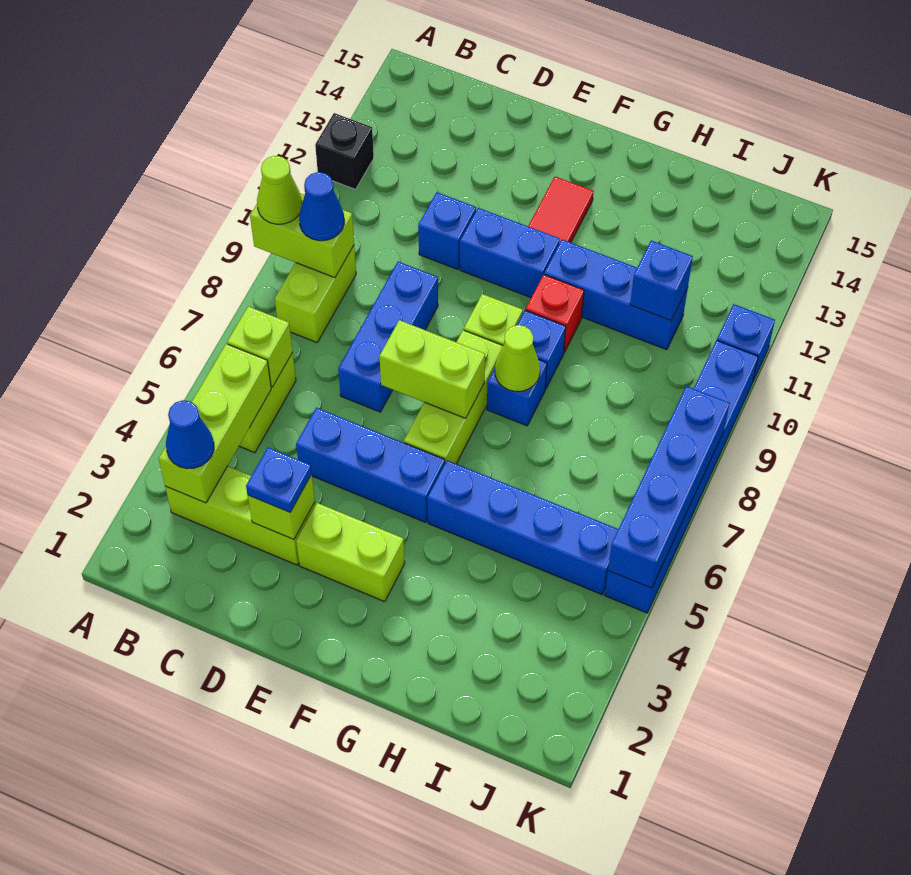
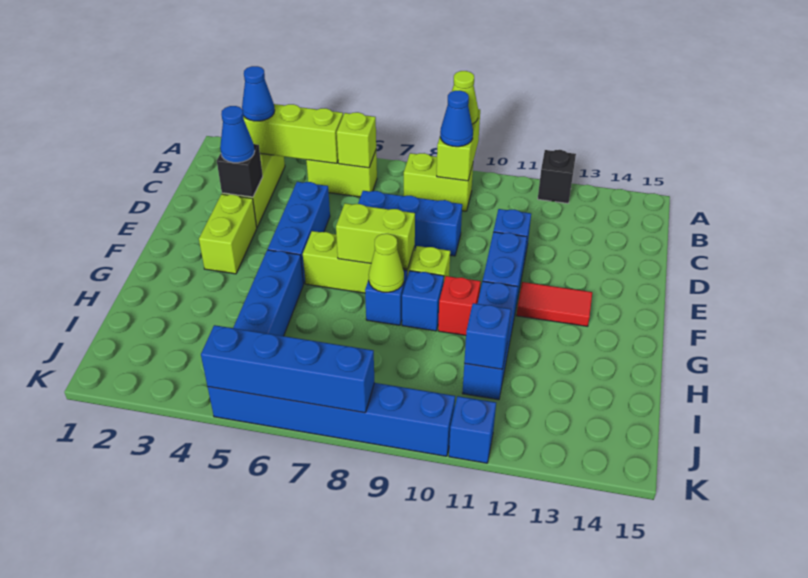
lime brick D3 level 2 -> black brick D3 level 2
blue plate D3 level 3 -> blue cone D3 level 3
lime brick E7:F7 level 2 -> lime brick F7:F8 level 2

